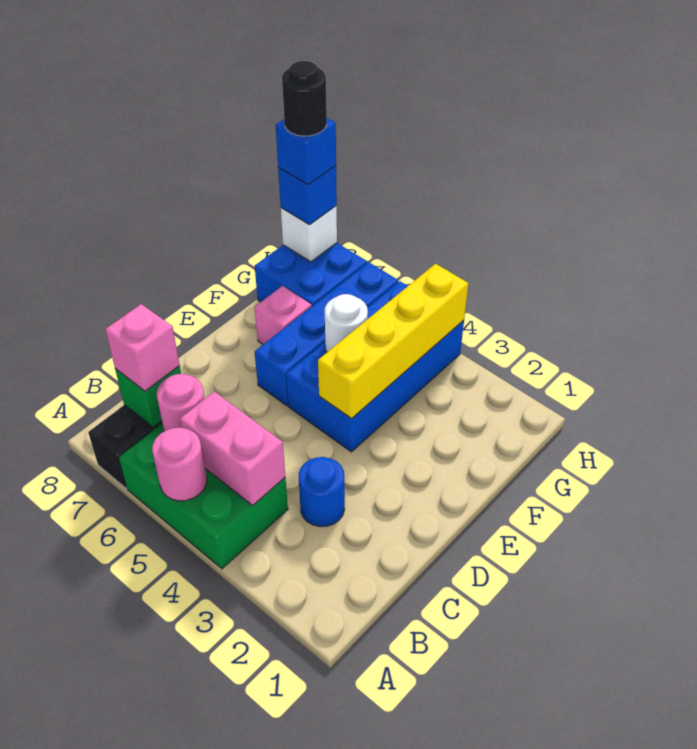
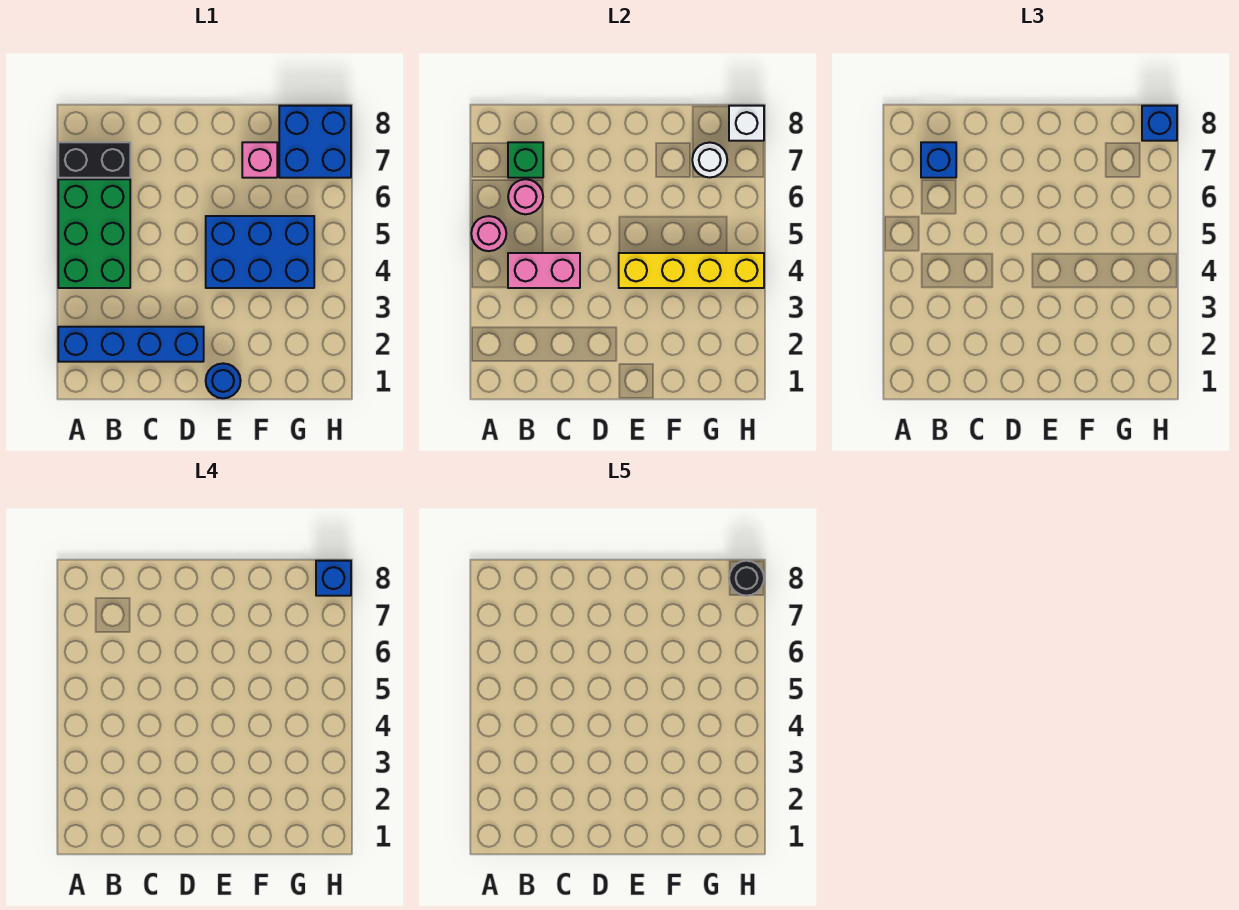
pink brick B4:B5 level 2 -> pink brick B4:C4 level 2
pink brick B7 level 3 -> blue brick B7 level 3
blue round brick C3 level 1 -> blue round brick E1 level 1
blue brick E4:H5 level 1 -> blue brick E4:G5 level 1
blue brick E6:H6 level 1 -> blue brick A2:D2 level 1
white round brick F5 level 2 -> white round brick G7 level 2

